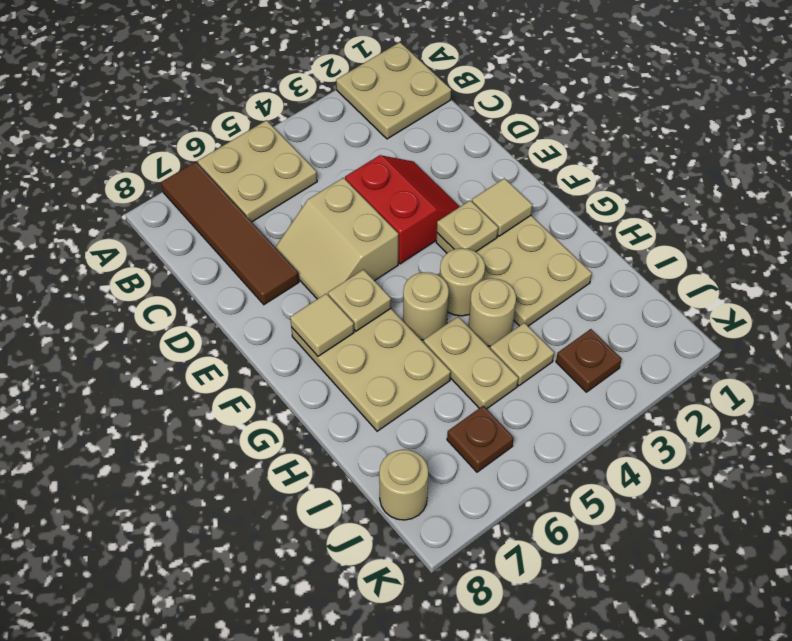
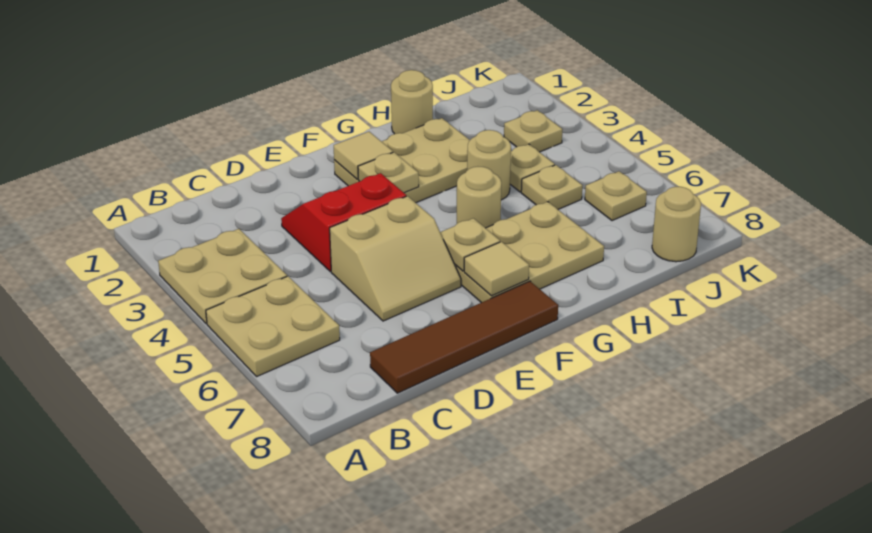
tan plate A1:B2 level 1 -> tan plate A3:B4 level 1
brown tile A7:D7 level 1 -> brown tile C8:F8 level 1
tan round brick G4 level 1 -> tan round brick H1 level 1
tan plate H5:I5 level 1 -> tan plate I5 level 1
brown plate J3 level 1 -> tan plate J3 level 1
brown plate J6 level 1 -> tan plate J6 level 1

